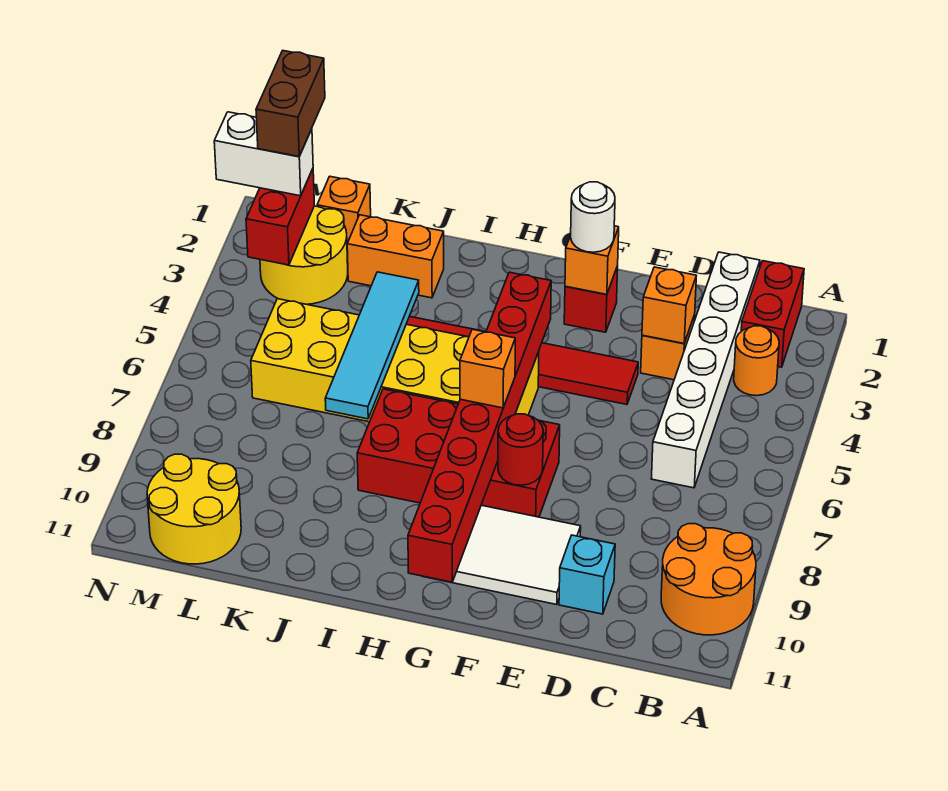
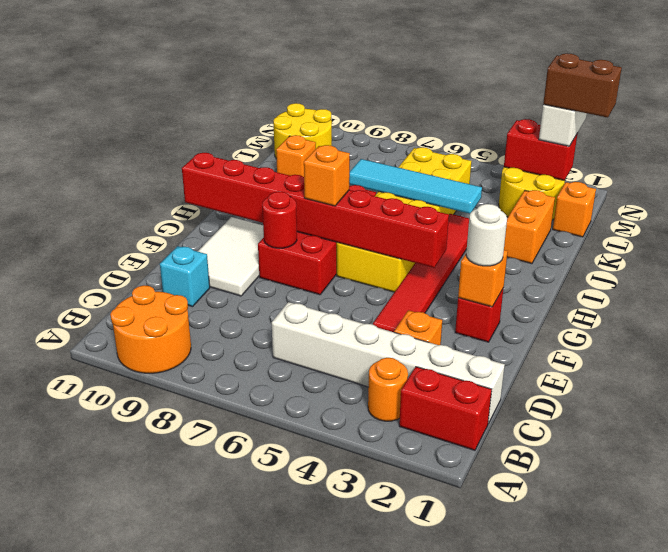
orange brick D3 level 2 -> orange brick K10 level 1

